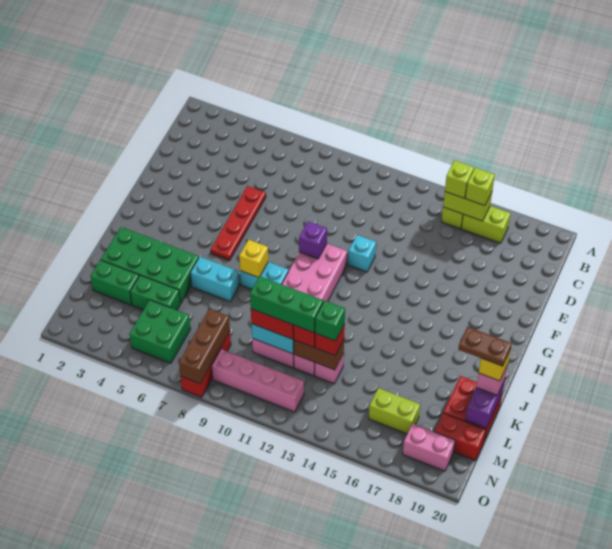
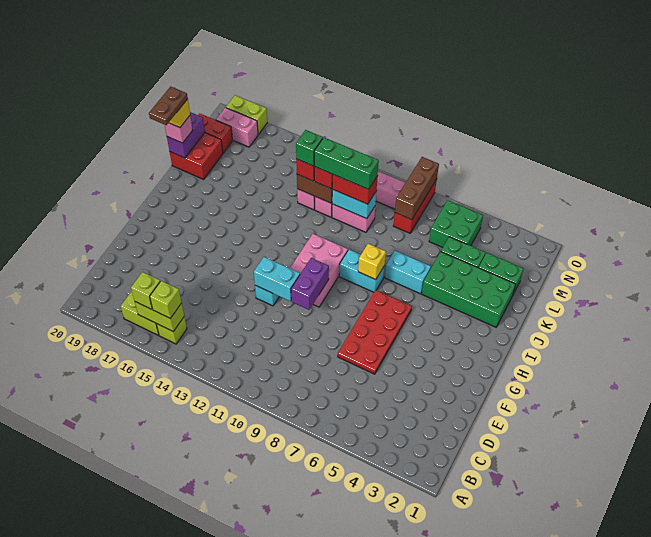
red plate E6:H6 level 1 -> red plate E6:H7 level 1
none -> cyan brick F11:F12 level 2
purple brick G10 level 2 -> purple brick F10:G10 level 2
brown plate K19:K20 level 5 -> brown plate J20:K20 level 5
lime brick M16:M17 level 1 -> lime brick O18:O19 level 1

